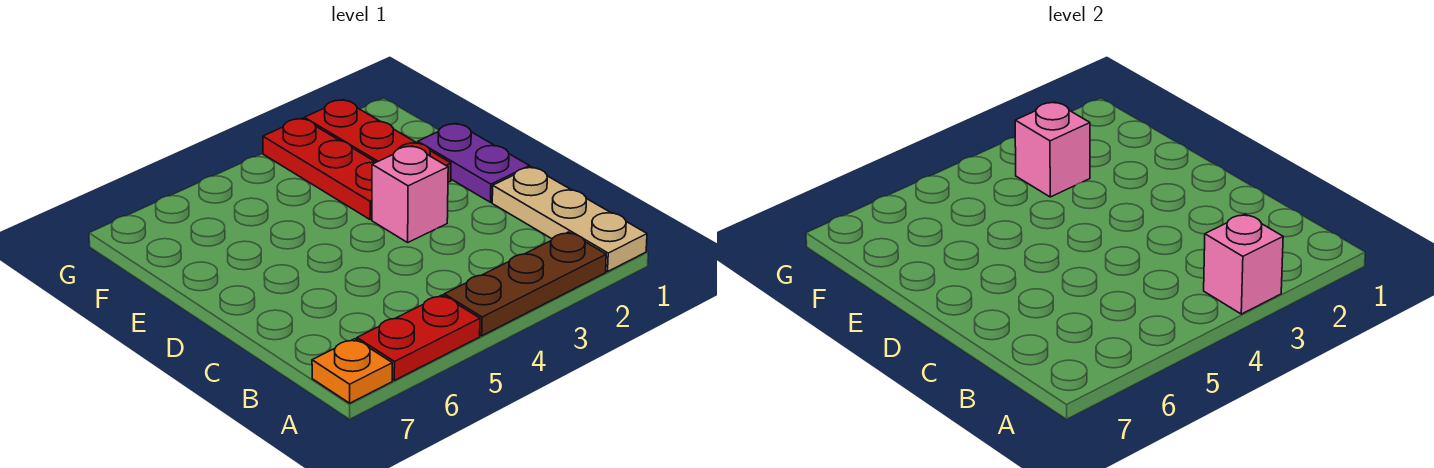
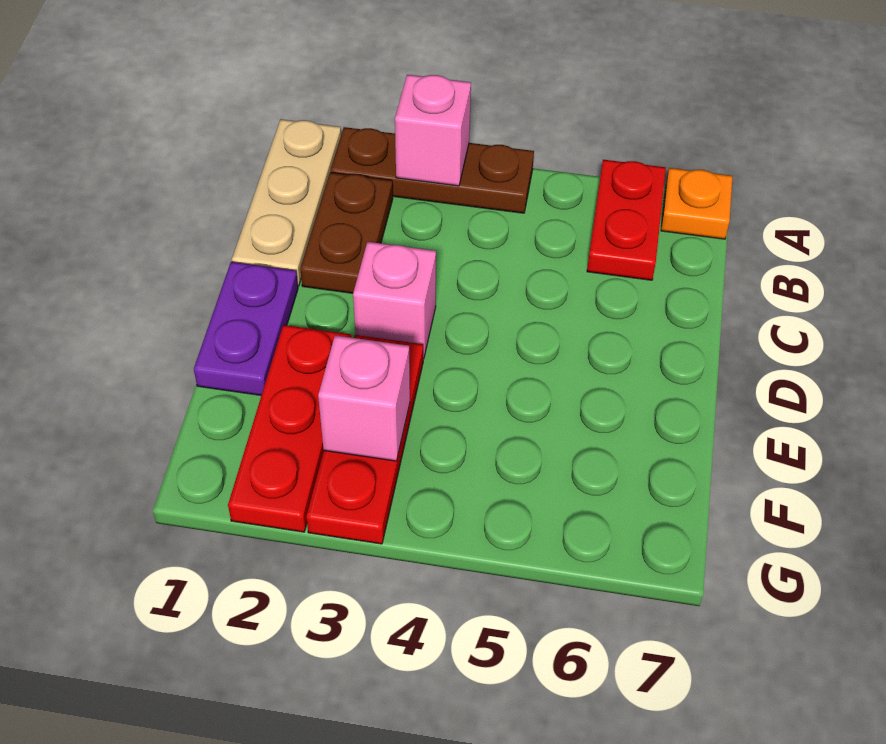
red plate A5:A6 level 1 -> red plate A6:B6 level 1
none -> brown plate B2:C2 level 1

